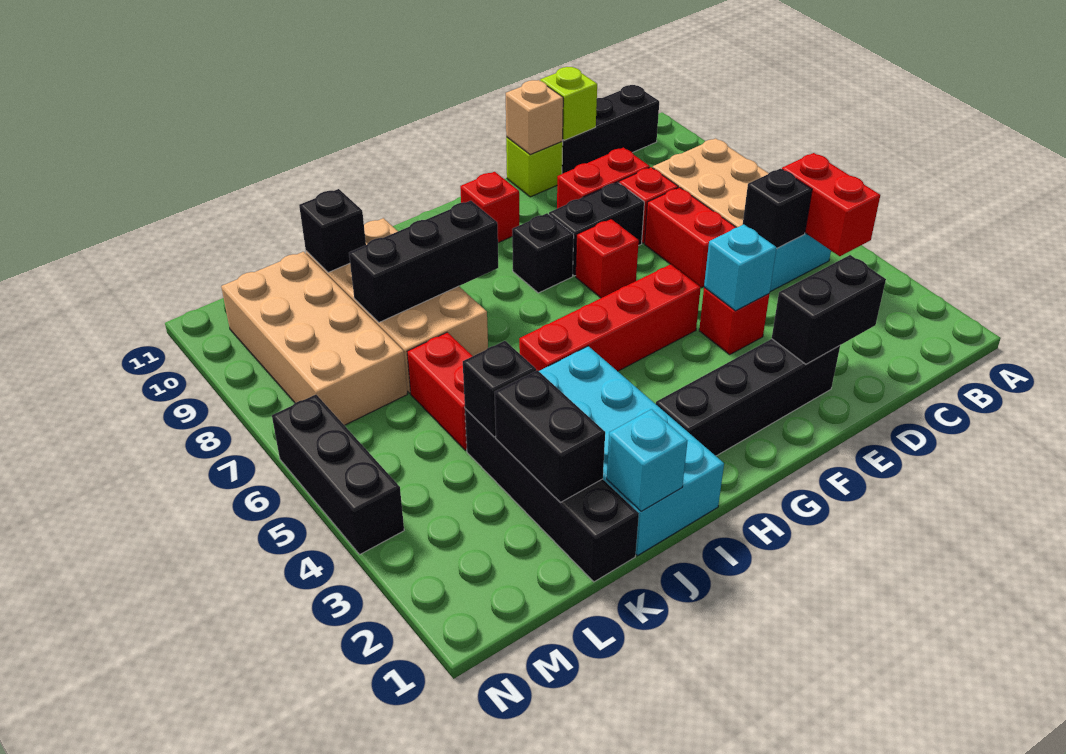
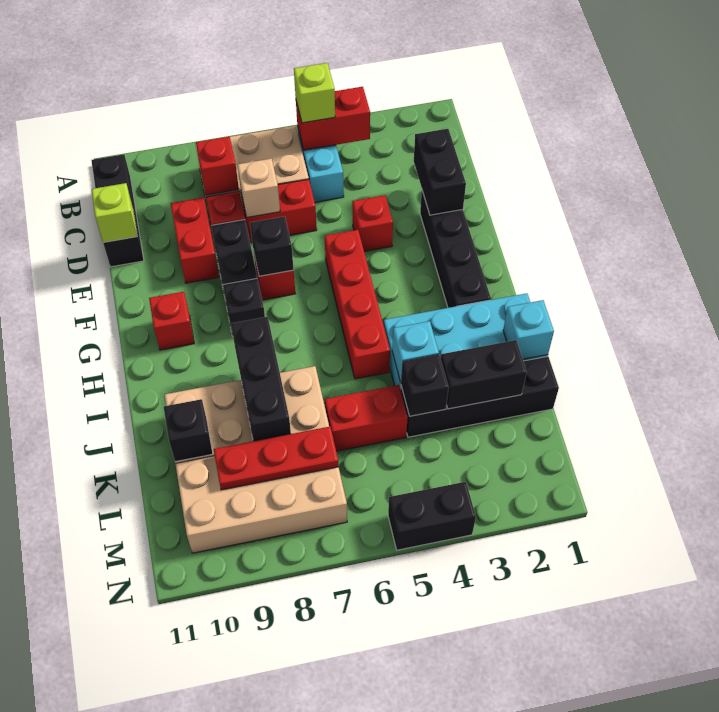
black brick C5 level 2 -> black brick F7 level 2
none -> red brick C8 level 2
cyan brick E4 level 2 -> cyan brick J4 level 2
lime brick E11 level 1 -> lime brick B5 level 3
tan brick E11 level 2 -> tan brick D7 level 2
none -> red plate L7:L9 level 2
black brick N4:N6 level 1 -> black brick N4:N5 level 1

